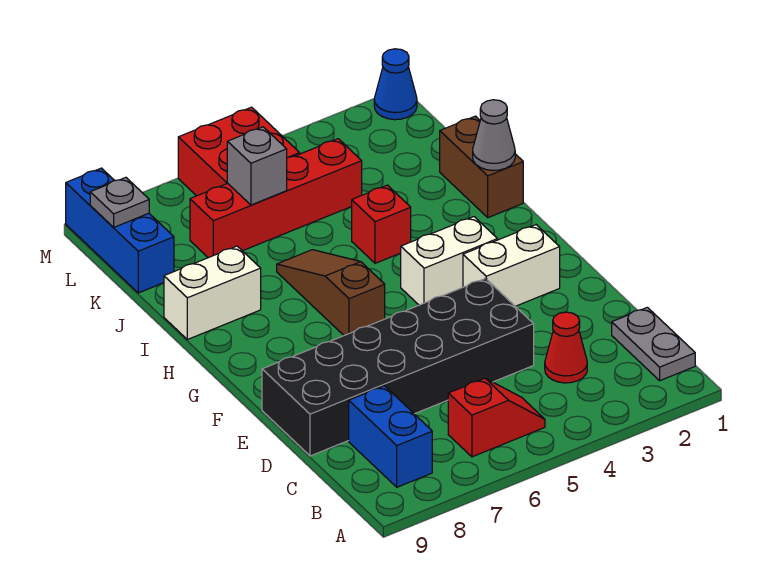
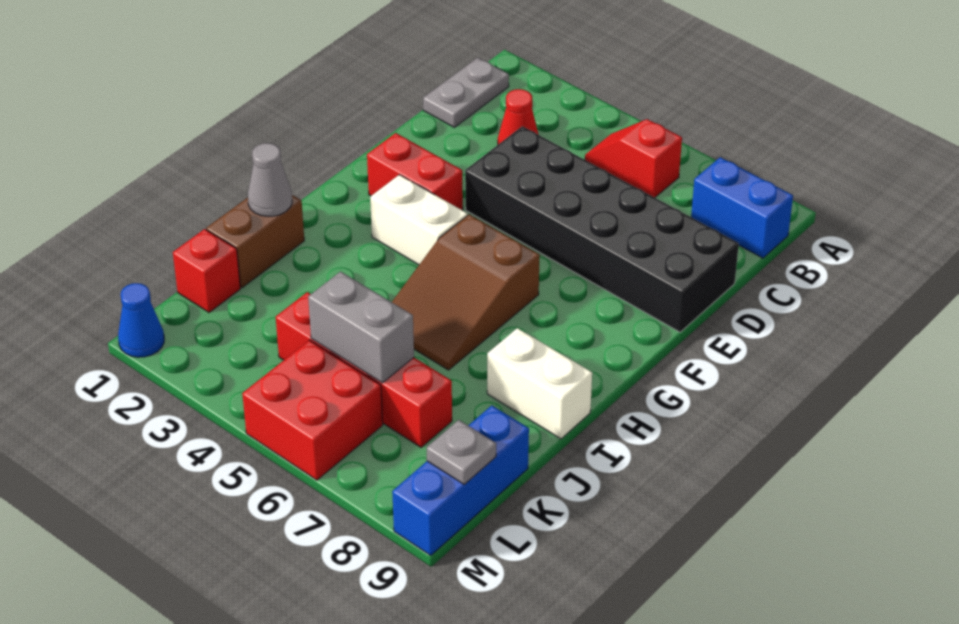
blue brick B8:C8 level 1 -> blue brick B8:B9 level 1
white brick F2:F3 level 1 -> red brick F2:F3 level 1
brown slope G6:I6 level 1 top G -> brown slope G5:I6 level 1 top G
red brick I4 level 1 -> red brick K1 level 1
grey brick K6 level 2 -> grey brick K5:K6 level 2

